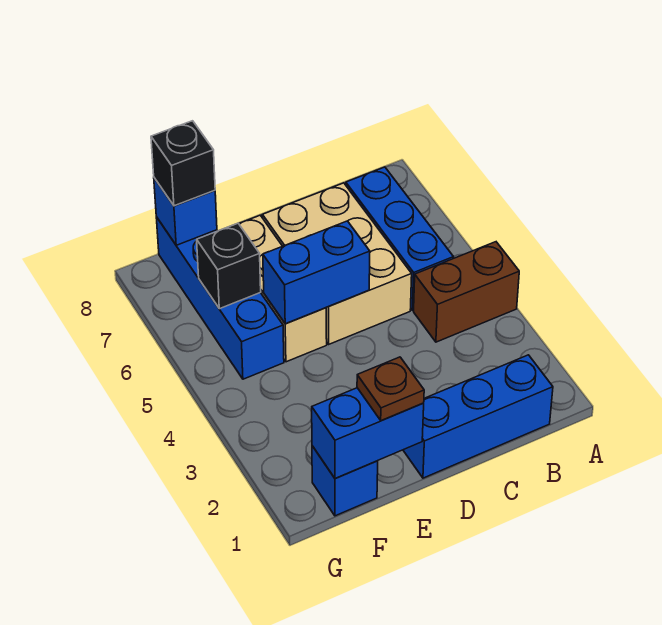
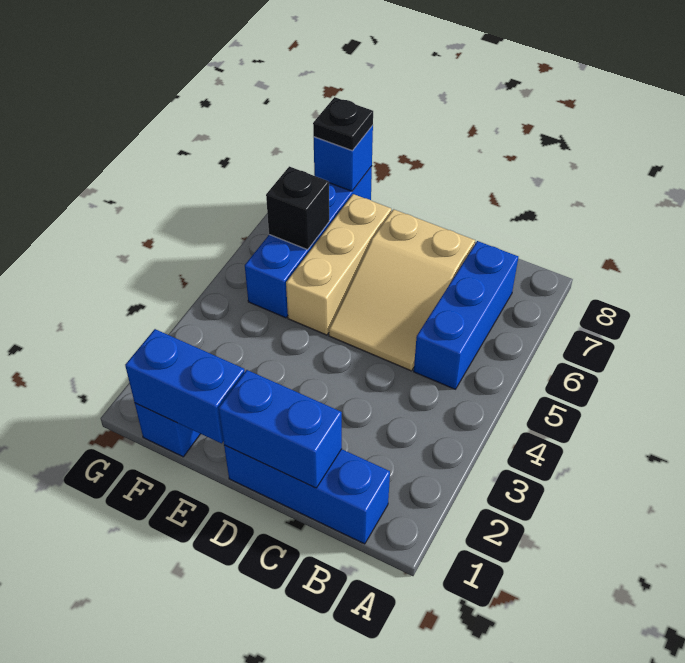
brown brick A4:B4 level 1 -> none
tan brick C5:D7 level 1 -> tan slope C5:D7 level 1 top 7
blue brick D5:E5 level 2 -> blue brick C1:D1 level 2
brown plate E1 level 3 -> none
black brick F8 level 3 -> black plate F8 level 3

